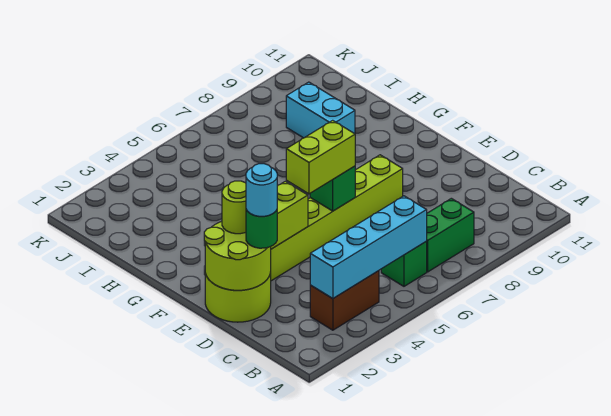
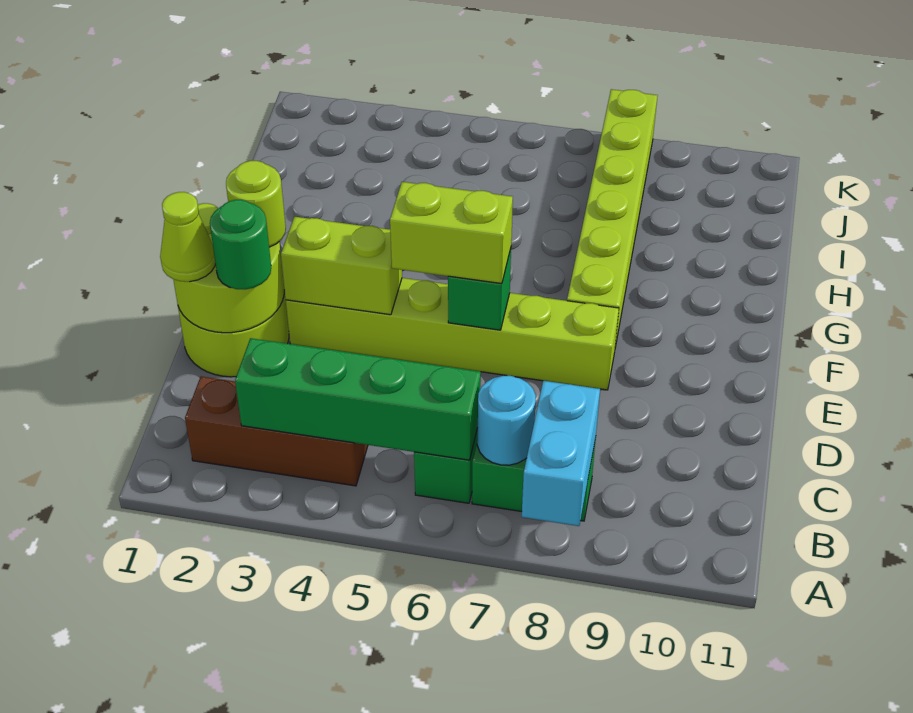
brown brick B3:B4 level 1 -> brown brick B2:B4 level 1
cyan brick B3:B6 level 2 -> green brick B3:B6 level 2
none -> lime cone D1 level 3
cyan round brick D2 level 4 -> cyan round brick B7 level 2
none -> lime brick F8:K8 level 1
cyan brick H9:I9 level 1 -> cyan brick A8:B8 level 2

